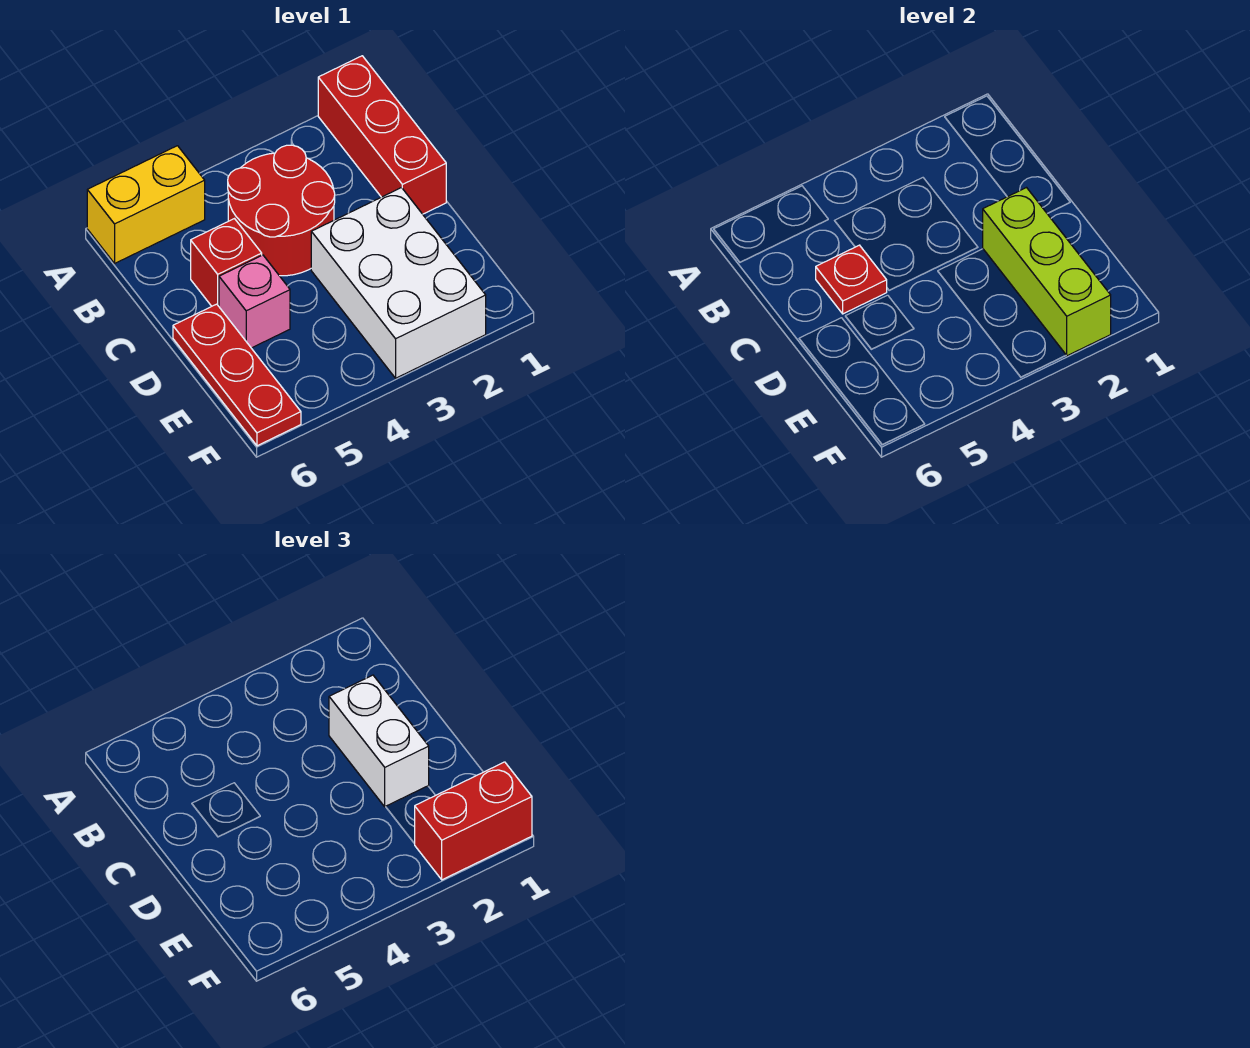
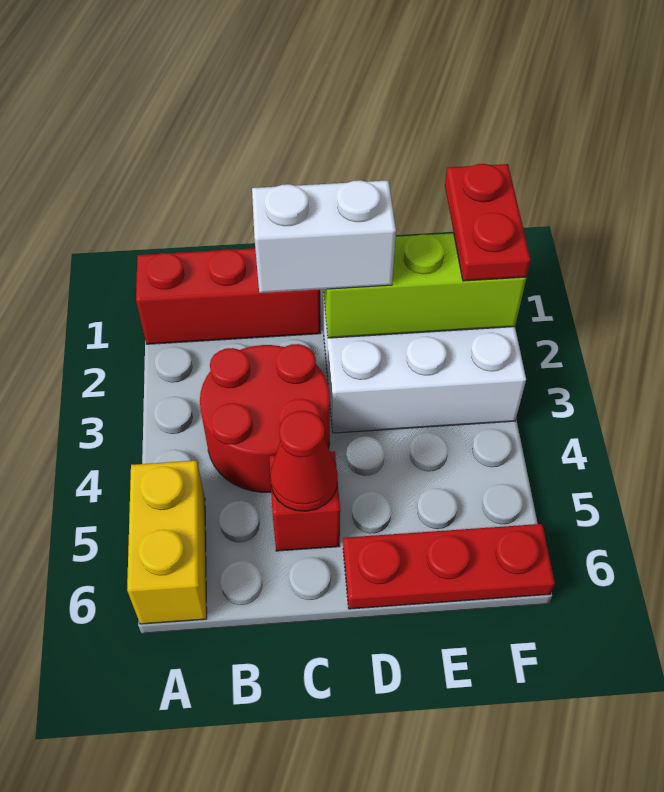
red plate C5 level 2 -> red cone C5 level 2
pink brick D5 level 1 -> none
red brick F1:F2 level 3 -> red plate F1:F2 level 3

